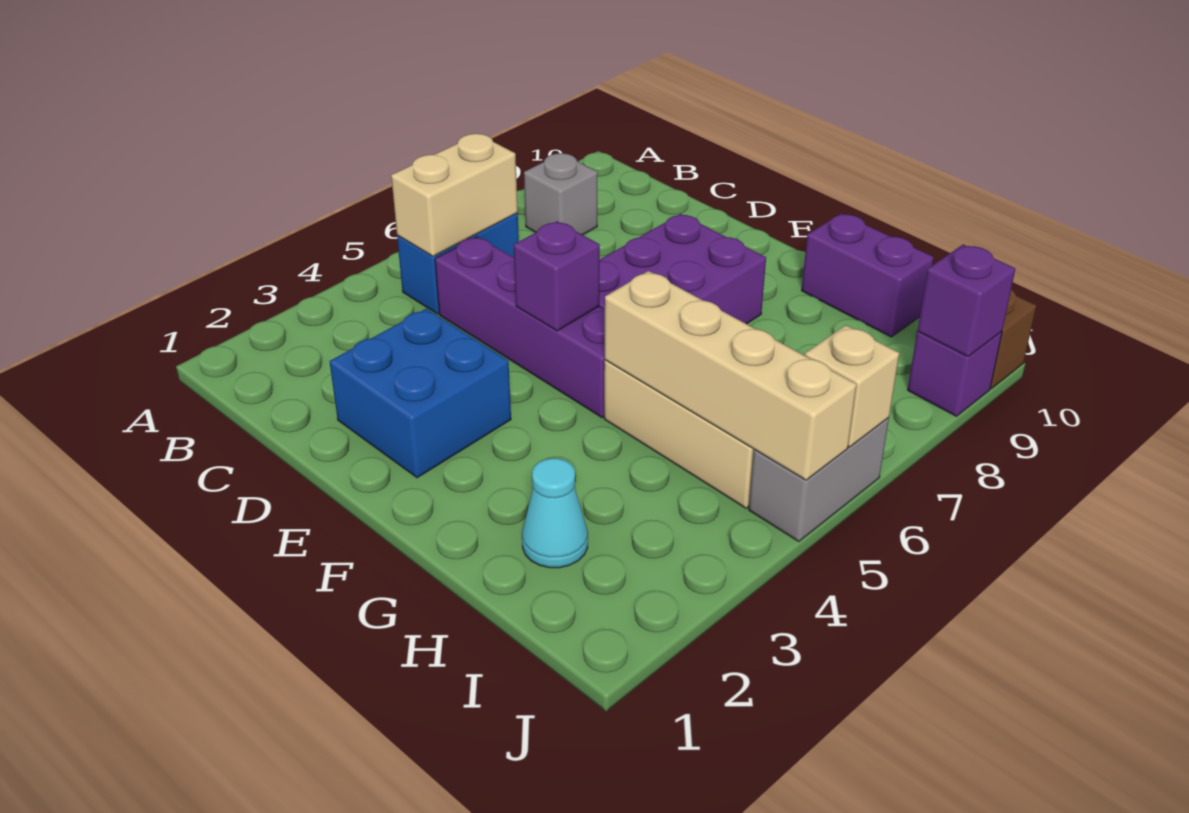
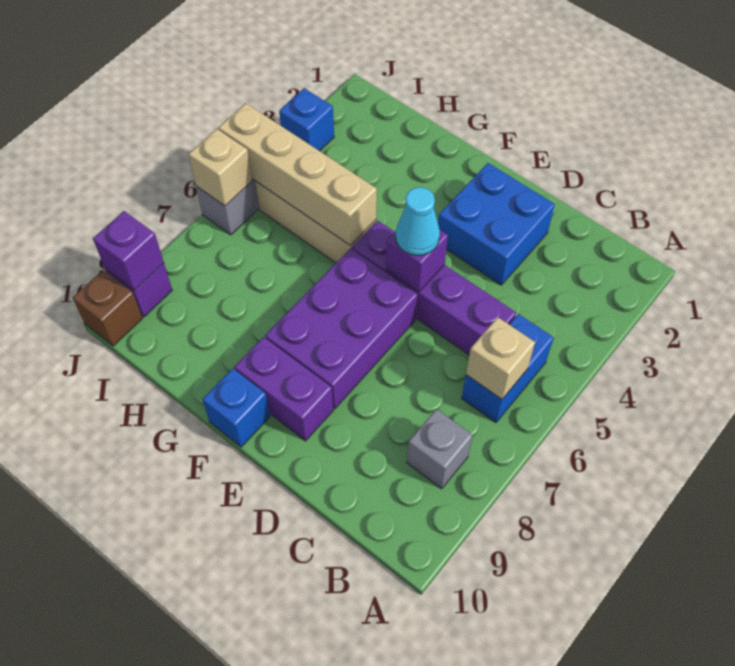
tan brick B5:B6 level 2 -> tan brick B6 level 2
none -> blue brick F10 level 1
purple brick G10:H10 level 1 -> purple brick E9:F9 level 1
cyan cone H2 level 1 -> cyan cone E5 level 3
none -> blue brick J3 level 1

